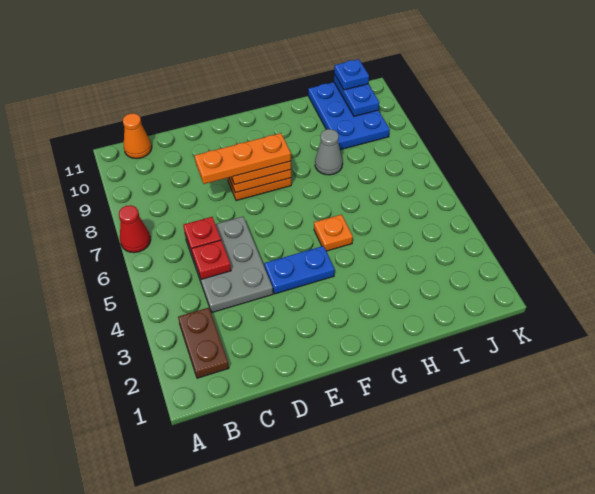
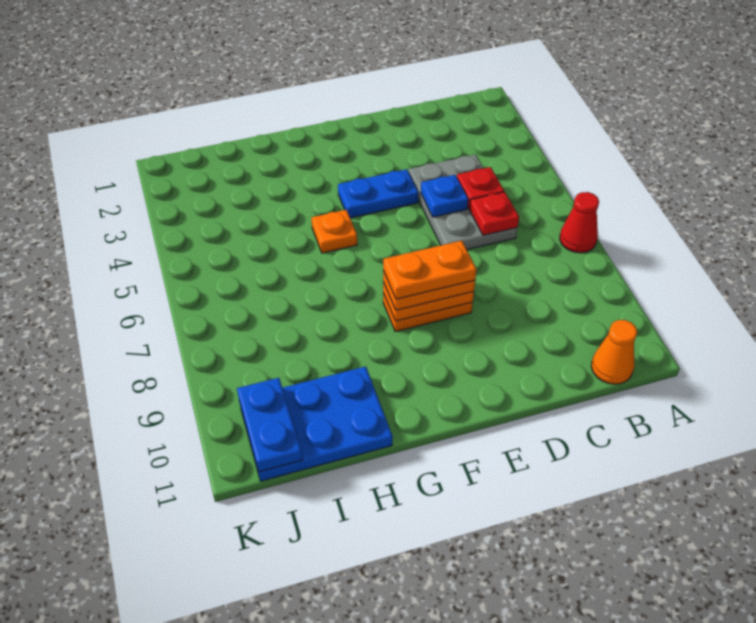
brown plate B2:B3 level 1 -> none
orange plate D8:F8 level 4 -> orange plate E8:F8 level 4
grey cone H8 level 1 -> none
blue plate I9:J11 level 1 -> blue plate H10:J11 level 1
blue plate J11 level 3 -> blue plate D5 level 2

